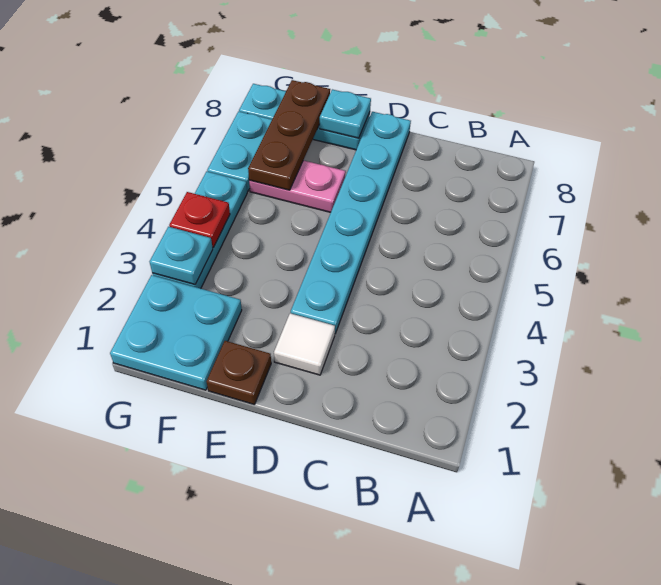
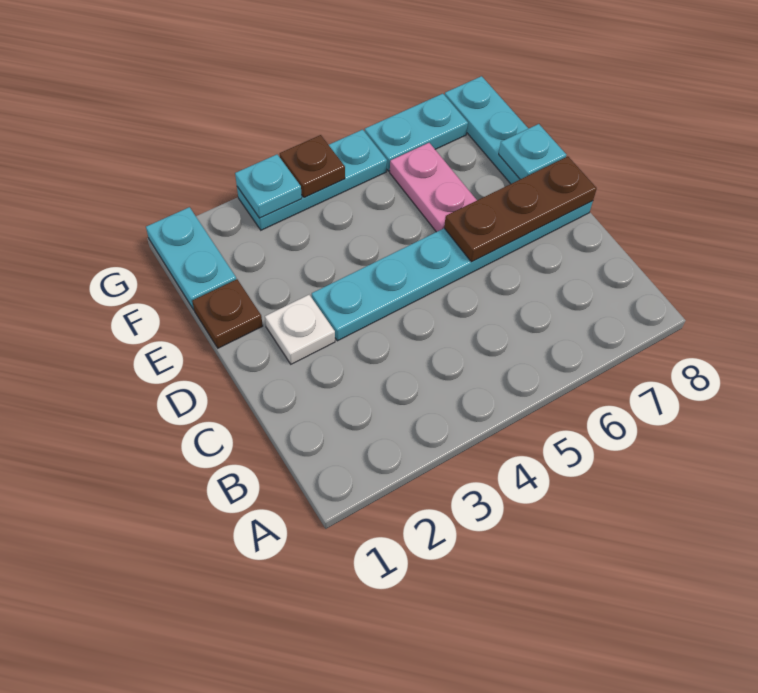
white tile D2 level 1 -> white plate D2 level 1
cyan plate F1:G2 level 1 -> cyan plate F1:G1 level 1
brown plate F6:F8 level 2 -> brown plate D6:D8 level 2
red plate G4 level 2 -> brown plate G4 level 2

